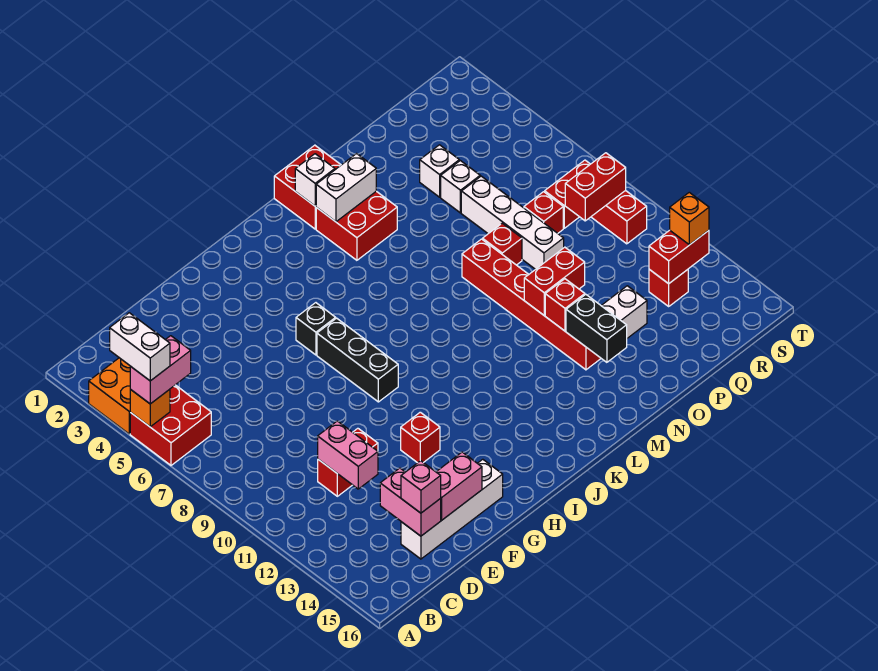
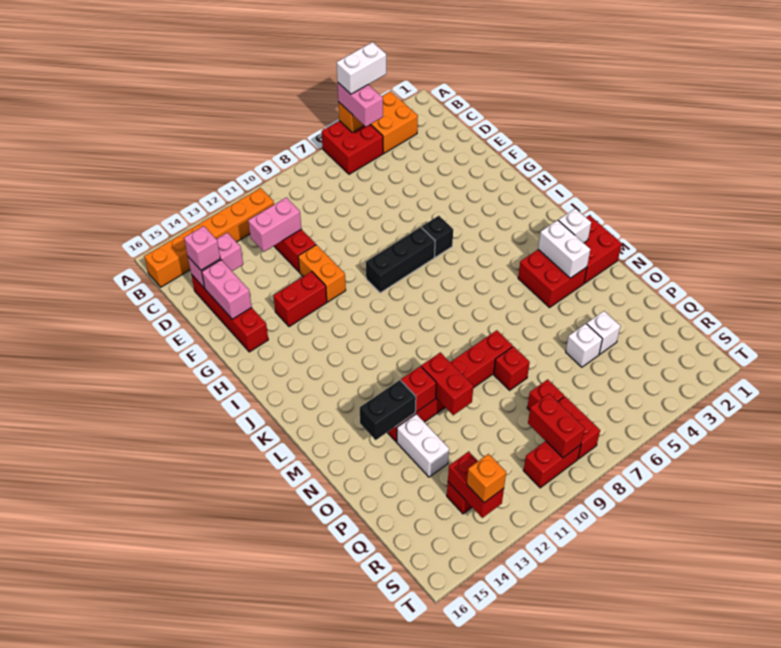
none -> orange brick B11:B16 level 1
white brick D15:G15 level 1 -> red brick D15:G15 level 1
none -> orange brick F11:G11 level 1
red brick G12 level 1 -> red brick G12:G13 level 1
white brick P6:P9 level 1 -> none

